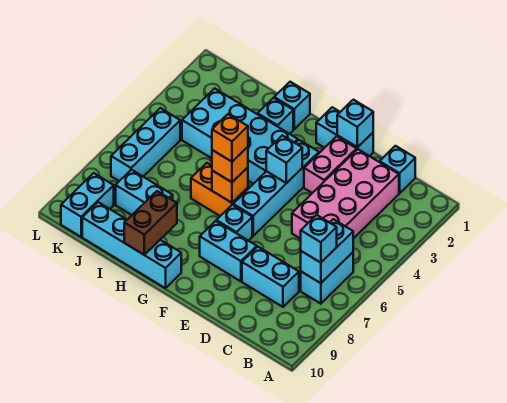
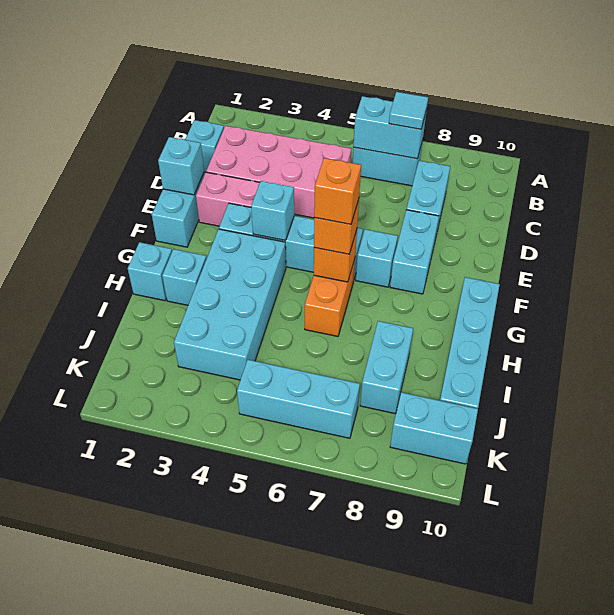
cyan brick B7 level 3 -> cyan tile B7 level 3
brown brick H9:H10 level 2 -> none

